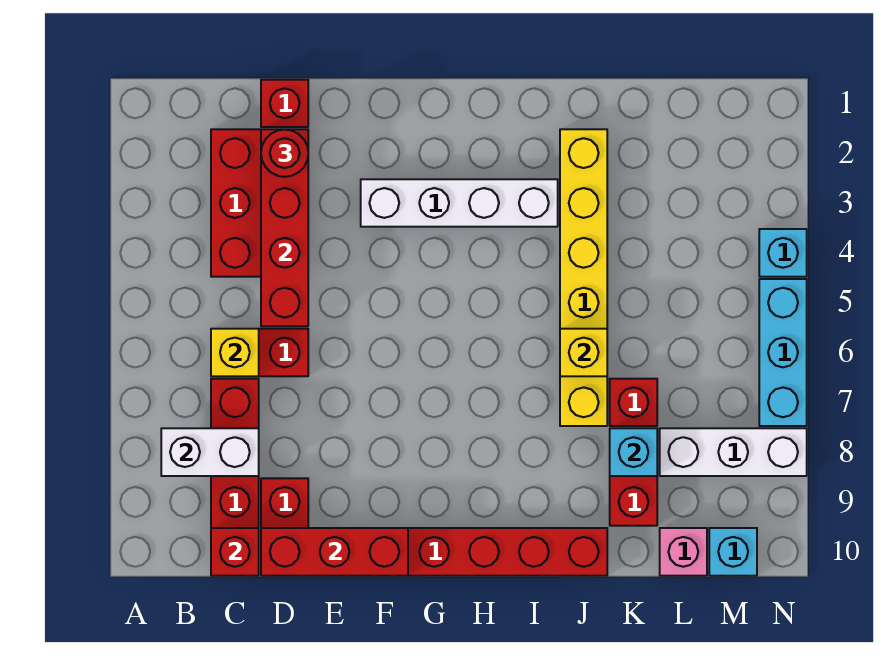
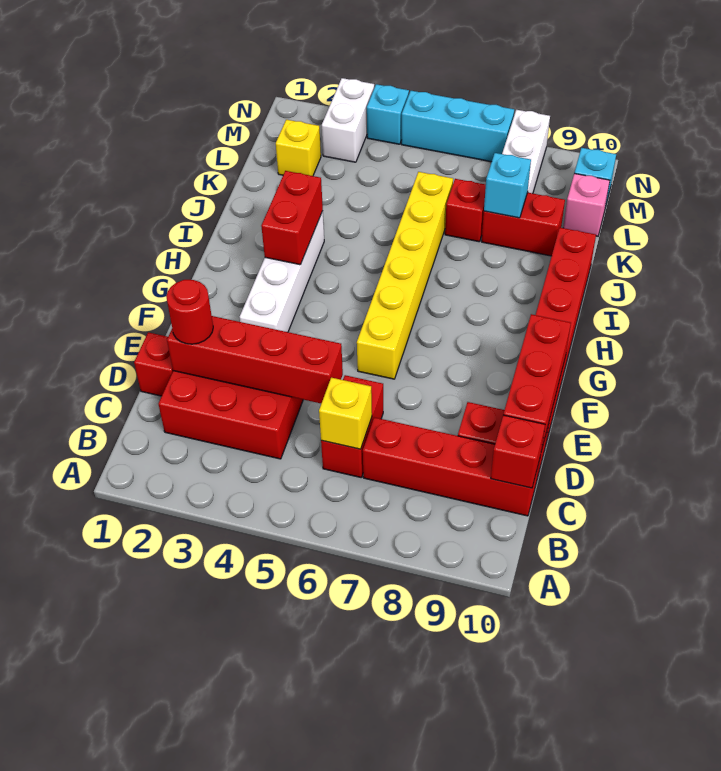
white brick B8:C8 level 2 -> white brick M3:N3 level 1
none -> red brick H3:I3 level 2
yellow brick J2:J7 level 1 -> yellow brick F6:K6 level 1
yellow brick J6 level 2 -> yellow brick L2 level 1

